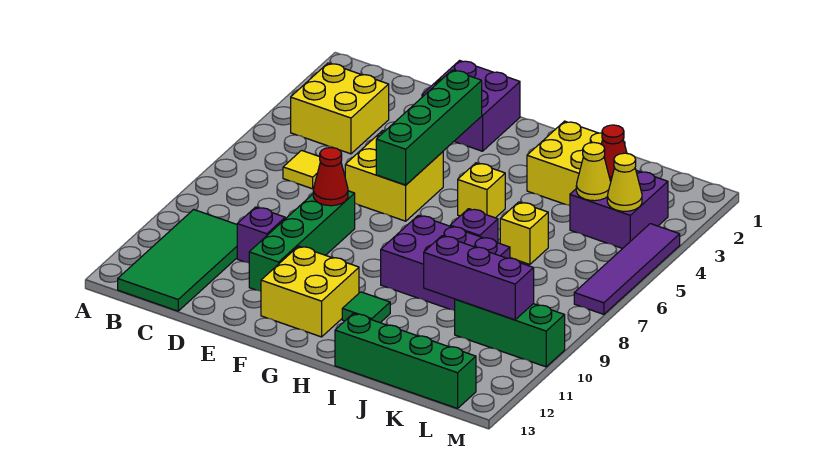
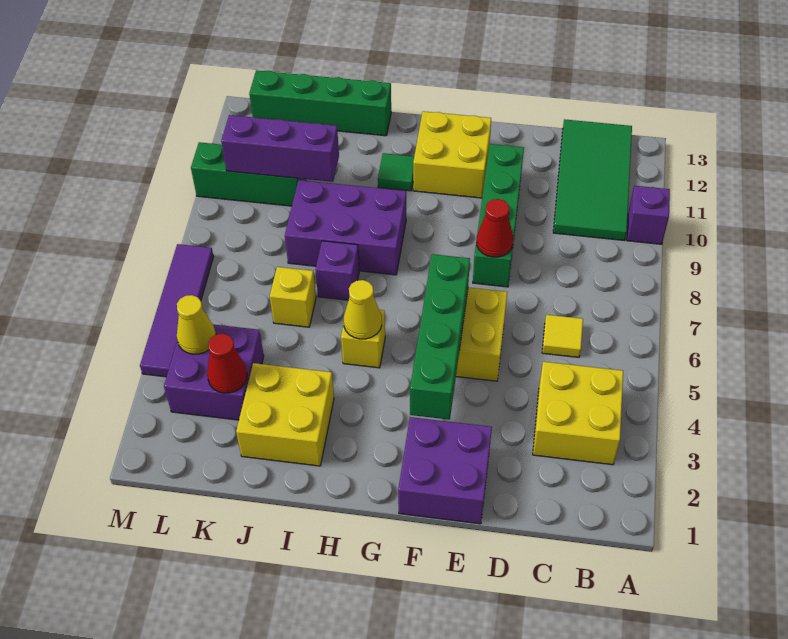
purple brick D10 level 1 -> purple brick A10 level 1
yellow cone K4 level 2 -> yellow cone H5 level 2

